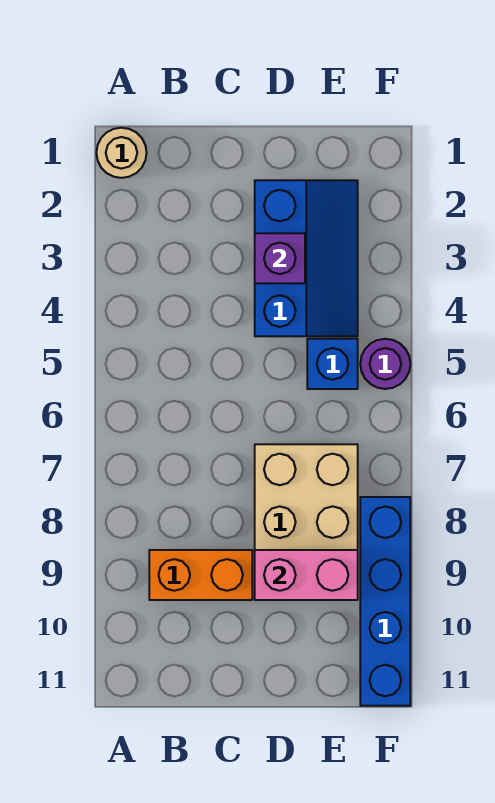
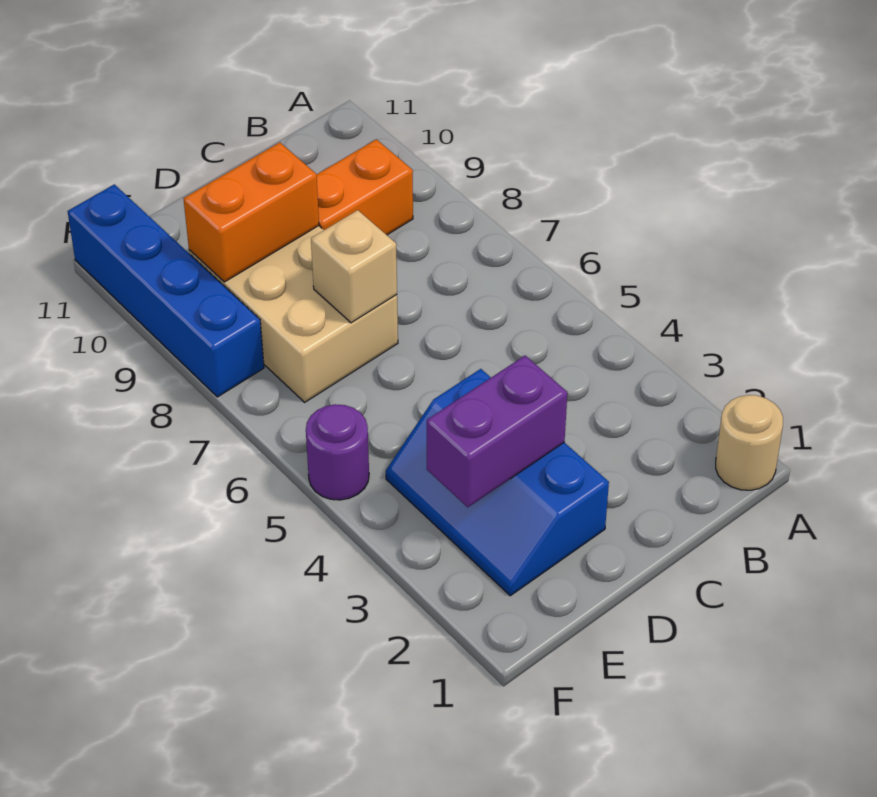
purple brick D3 level 2 -> purple brick D3:E3 level 2
none -> tan brick D7 level 2
pink brick D9:E9 level 2 -> orange brick D9:E9 level 2
blue brick E5 level 1 -> none

